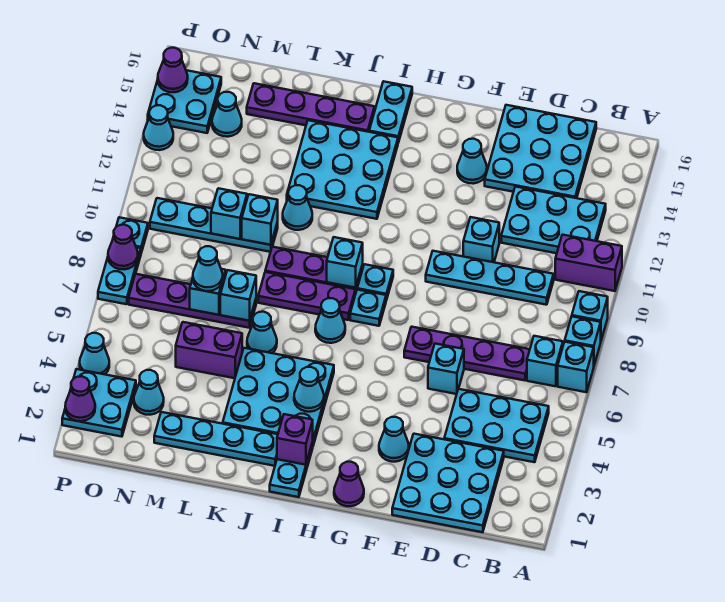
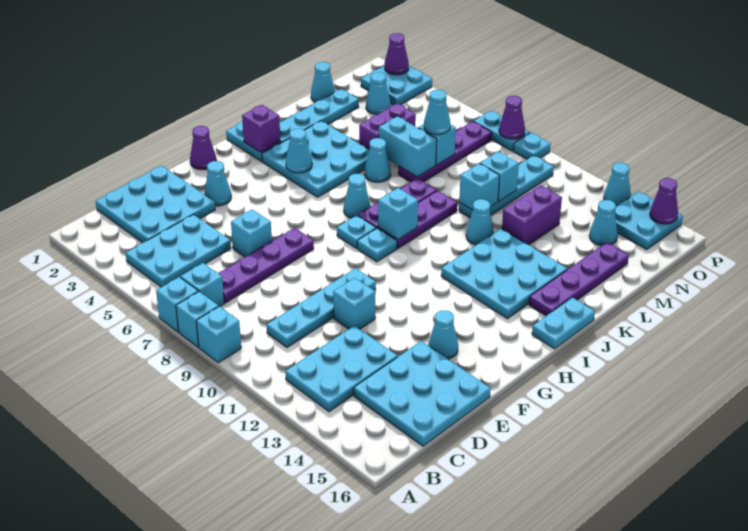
purple brick A11:B11 level 1 -> purple brick L12:M12 level 1
cyan plate I15:I16 level 1 -> cyan plate I16:J16 level 1
cyan brick L7 level 2 -> cyan brick L6:L7 level 2
cyan cone P4 level 1 -> cyan cone M1 level 1

